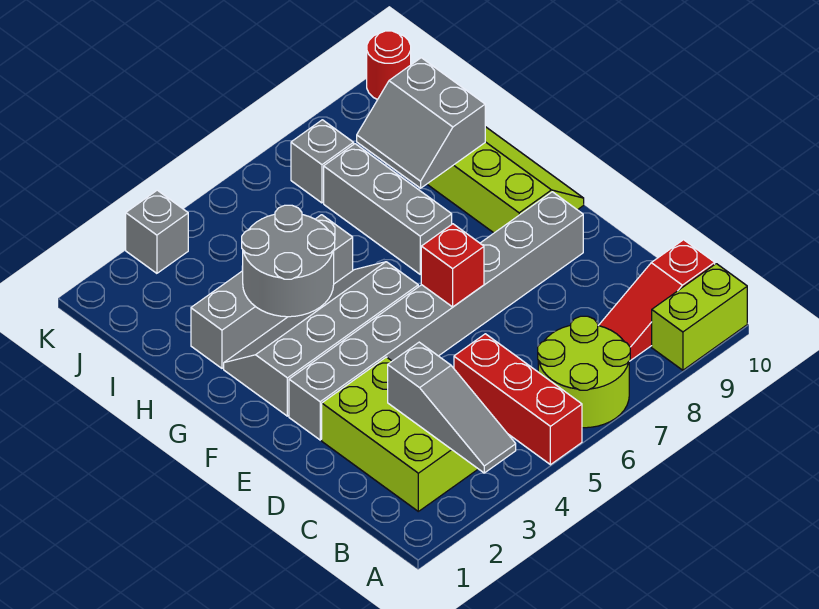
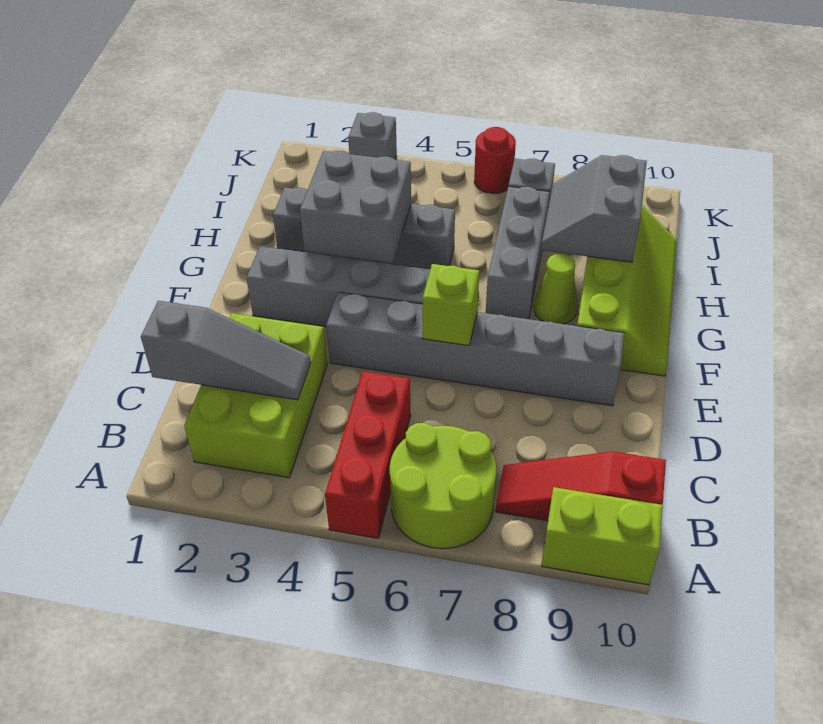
grey slope A3:C3 level 2 top C -> grey slope C1:C3 level 2 top 1
grey brick E2:E9 level 1 -> grey brick E4:E9 level 1
red brick E6 level 2 -> lime brick E6 level 2
grey round brick G3:H4 level 2 -> grey brick G3:H4 level 2
none -> lime cone G8 level 1
red round brick K10 level 1 -> red round brick K6 level 1

